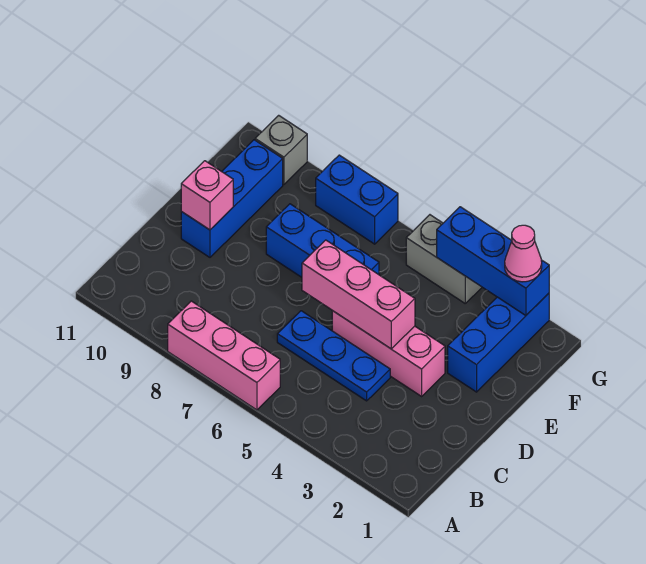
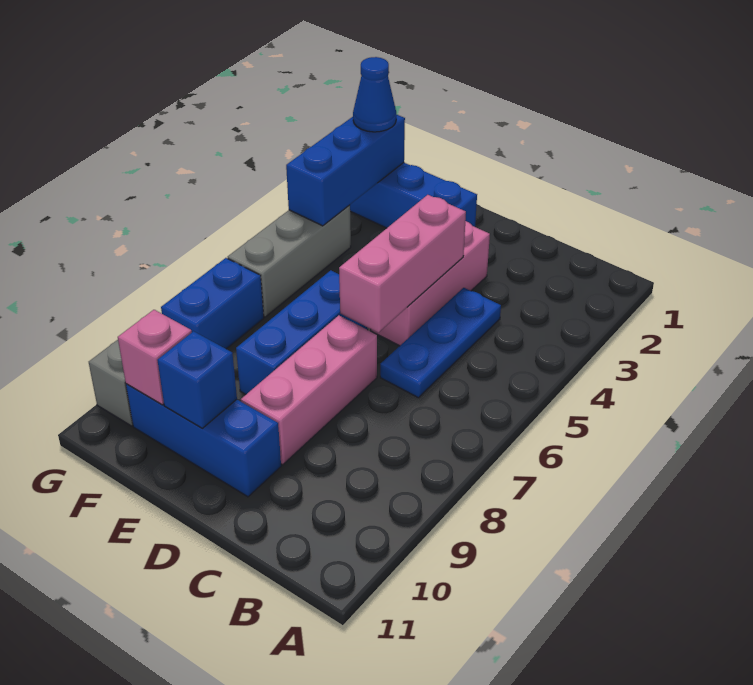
pink brick A6:A8 level 1 -> pink brick D7:D9 level 1
pink brick D10 level 2 -> pink brick F10 level 2
none -> blue brick E10 level 2
pink cone G2 level 3 -> blue cone G2 level 3
grey brick G4:G5 level 1 -> grey brick G4:G6 level 1

